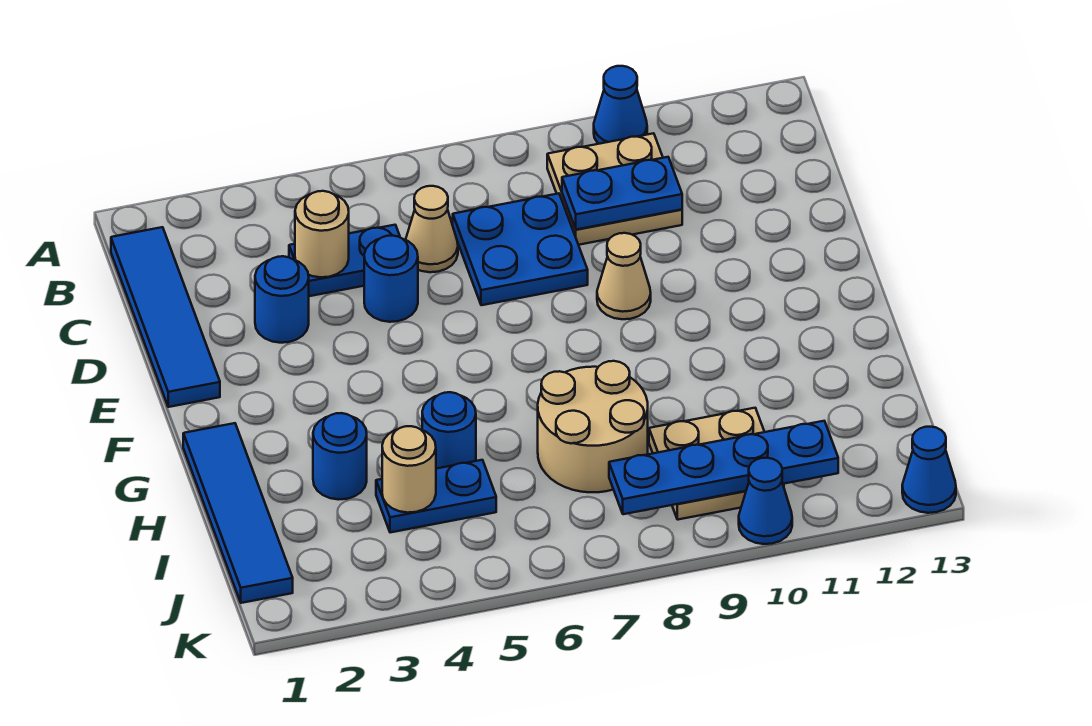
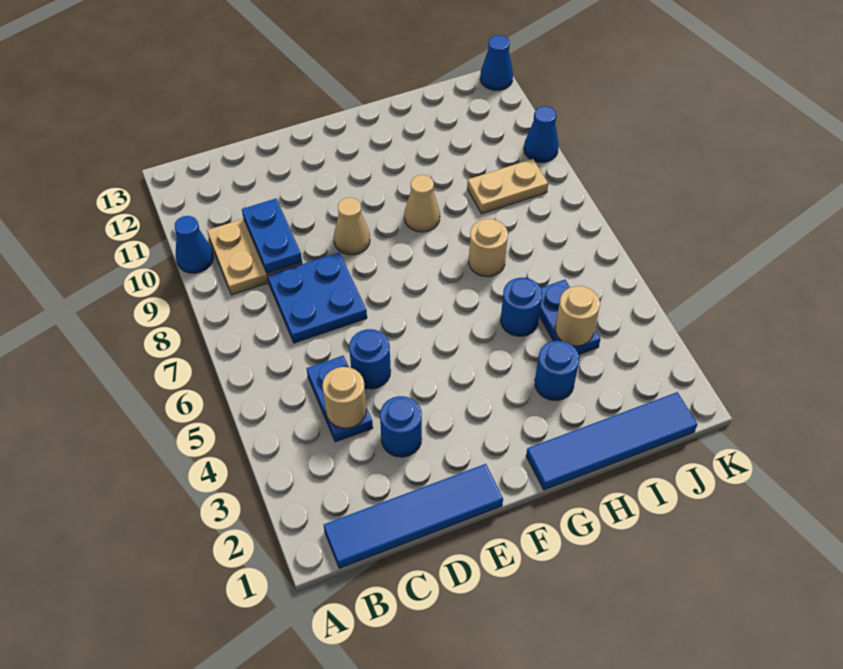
tan cone C6 level 1 -> tan cone G9 level 1
tan round brick H7:I8 level 1 -> tan round brick H7 level 1
tan plate I9:J10 level 1 -> tan plate I9:J9 level 1
blue plate J8:J11 level 2 -> none

